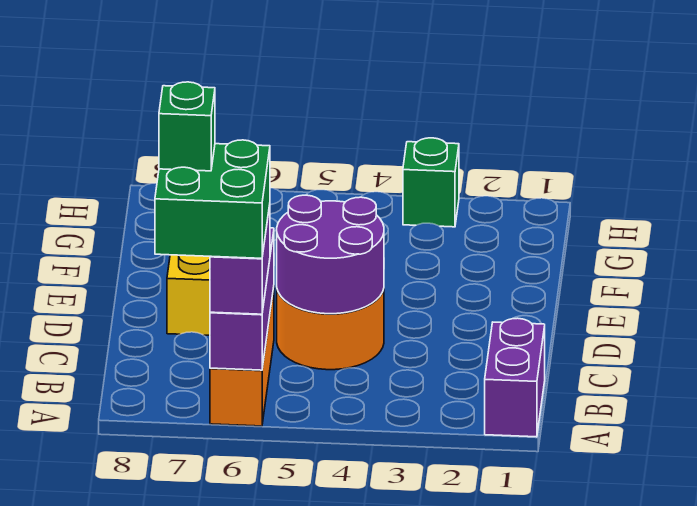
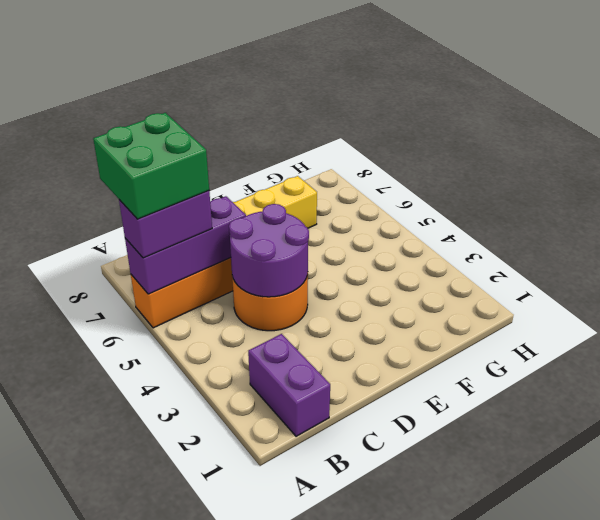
purple brick A1:B1 level 1 -> purple brick B1:B2 level 1
green brick B7 level 5 -> none
green brick H3 level 1 -> none

